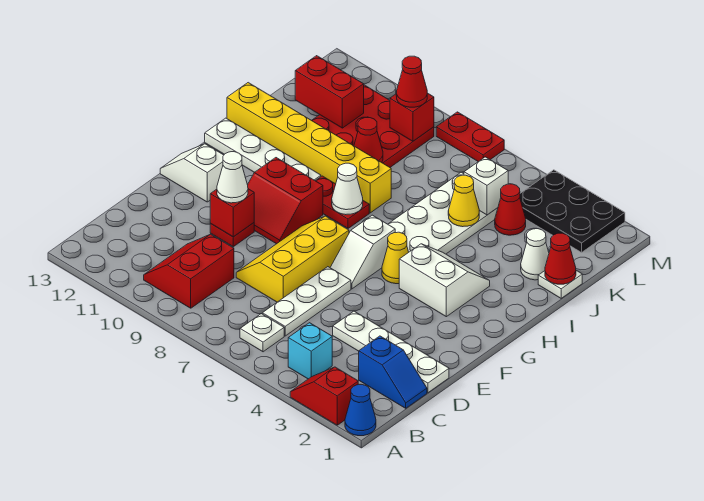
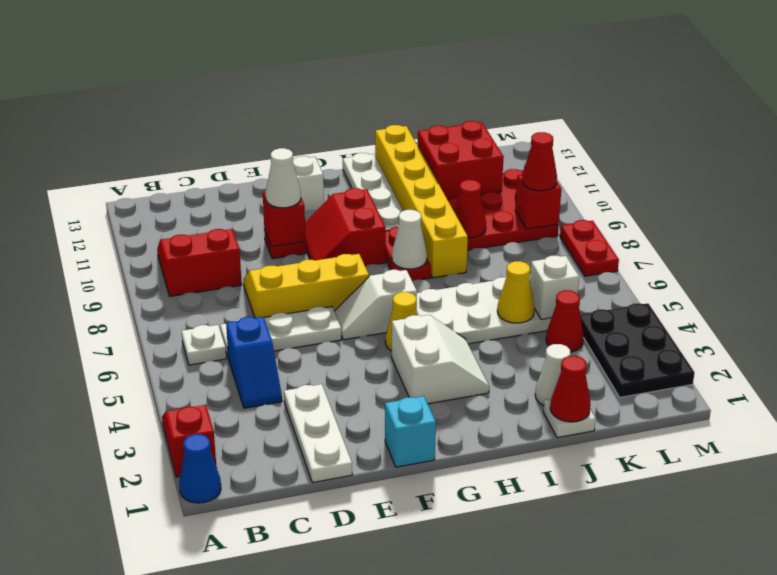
cyan brick B4 level 1 -> cyan brick F1 level 1
blue slope C1:C2 level 1 top 2 -> blue slope C4:C5 level 1 top 5
white plate D1:D4 level 1 -> white plate D1:D3 level 1
red brick K11:K12 level 2 -> red brick J11:K12 level 2

